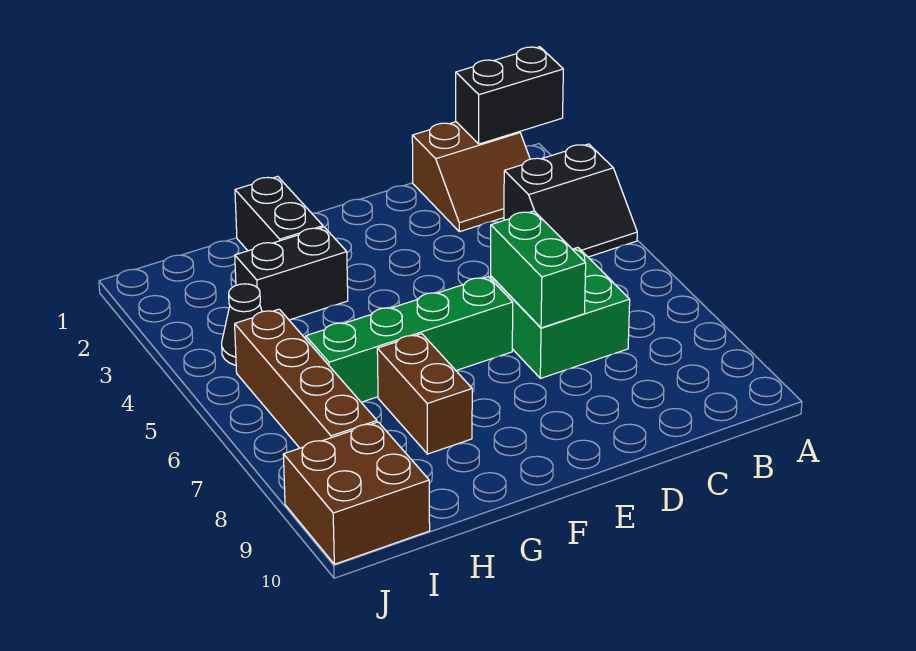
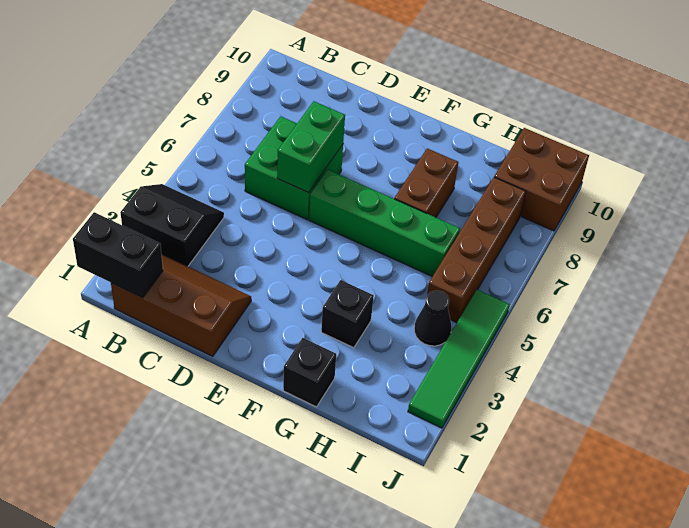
brown slope B1:C2 level 1 top 1 -> brown slope B1:D2 level 1 top 1
black brick G1:G2 level 1 -> black brick G1 level 1
black brick G3:H3 level 1 -> black brick G3 level 1
none -> green tile J2:J5 level 1

